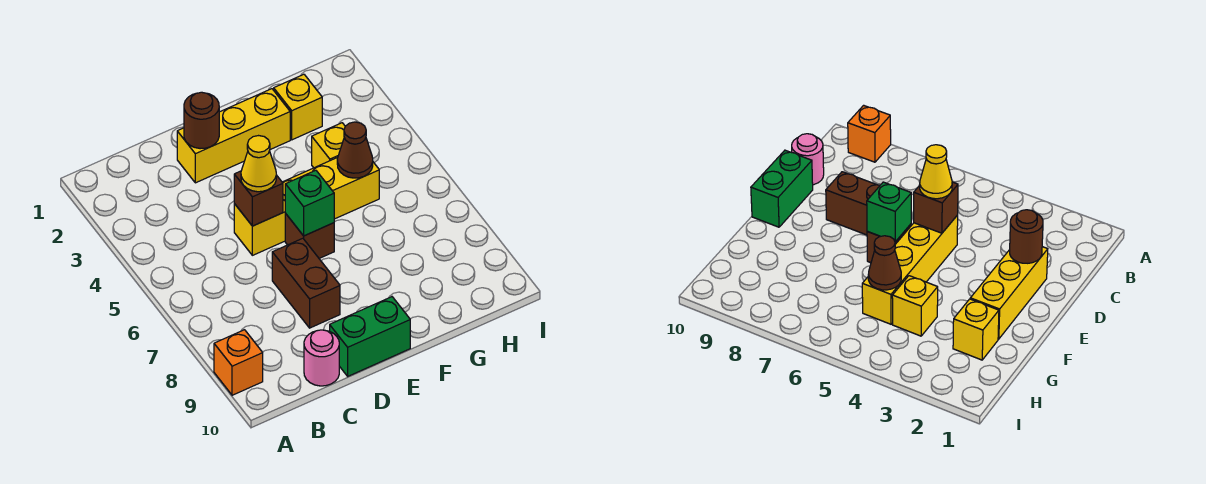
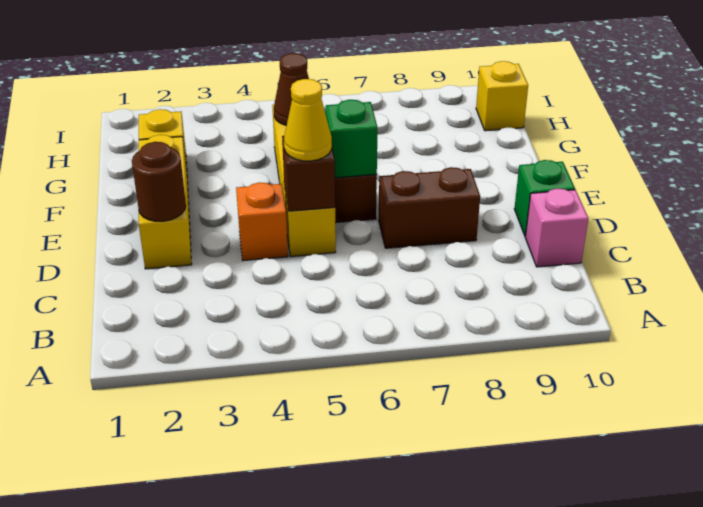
orange brick A9 level 1 -> orange brick D4 level 1
pink round brick C10 level 1 -> pink brick C10 level 1
green brick D10:E10 level 1 -> green brick D10 level 1
yellow brick G4 level 1 -> yellow brick H10 level 1

